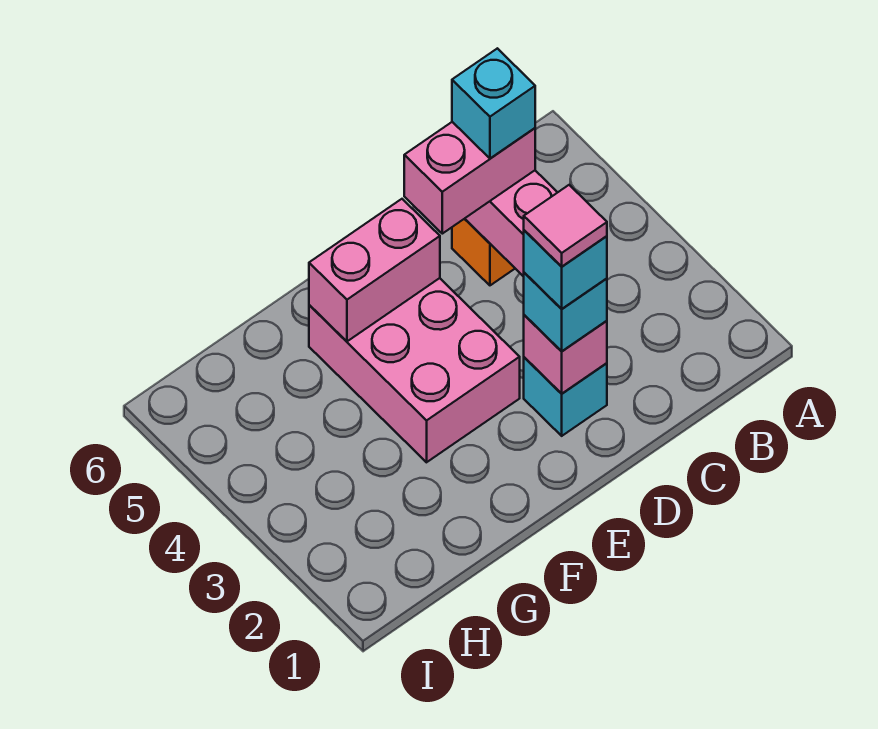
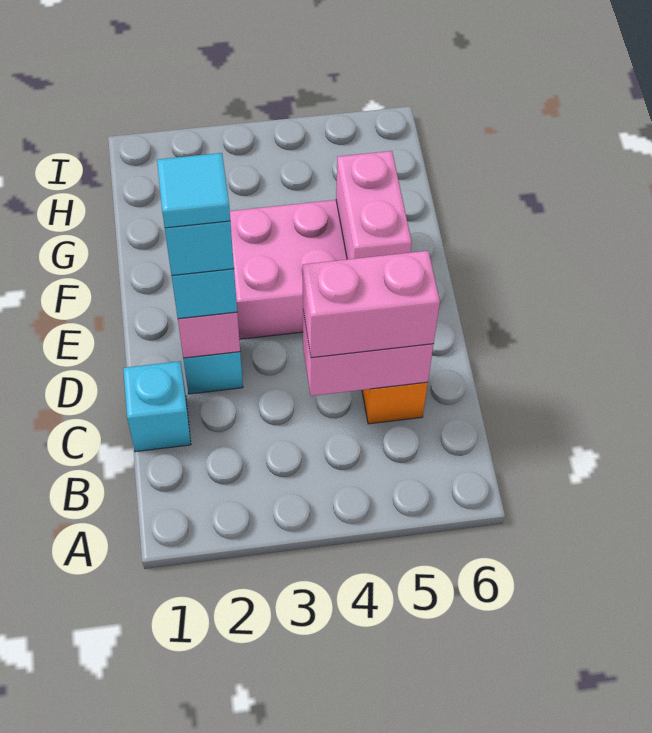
pink brick C5:D5 level 3 -> pink brick C4:C5 level 3
cyan brick C5 level 4 -> cyan brick C1 level 1
pink tile D2 level 5 -> cyan tile D2 level 5

